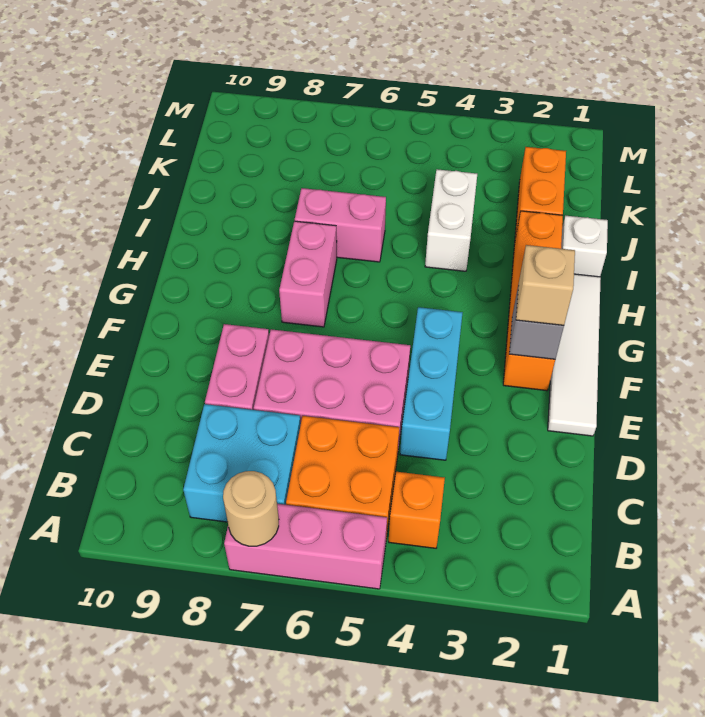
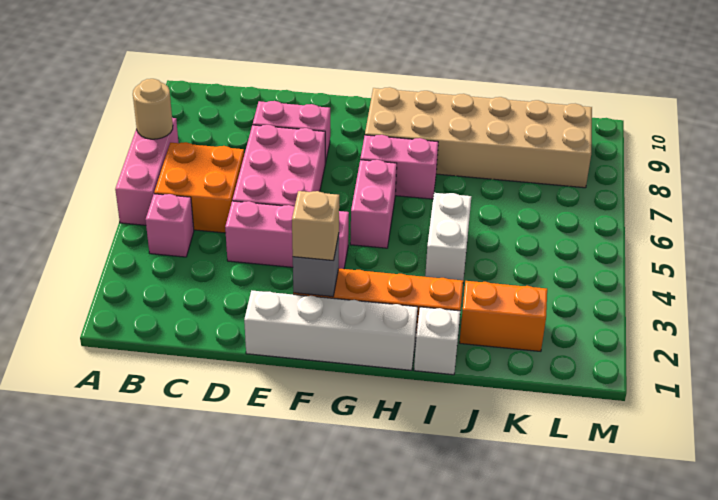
orange brick B4 level 1 -> pink brick B4 level 1
cyan brick B7:C8 level 1 -> none
cyan brick D4:F4 level 1 -> pink brick D4:F4 level 1
white tile E1:H1 level 1 -> white brick E1:H1 level 1
none -> tan brick G8:L9 level 1
white brick I4:J4 level 1 -> white brick I4:I5 level 1
pink brick I6:I7 level 1 -> pink brick G5:G6 level 1

